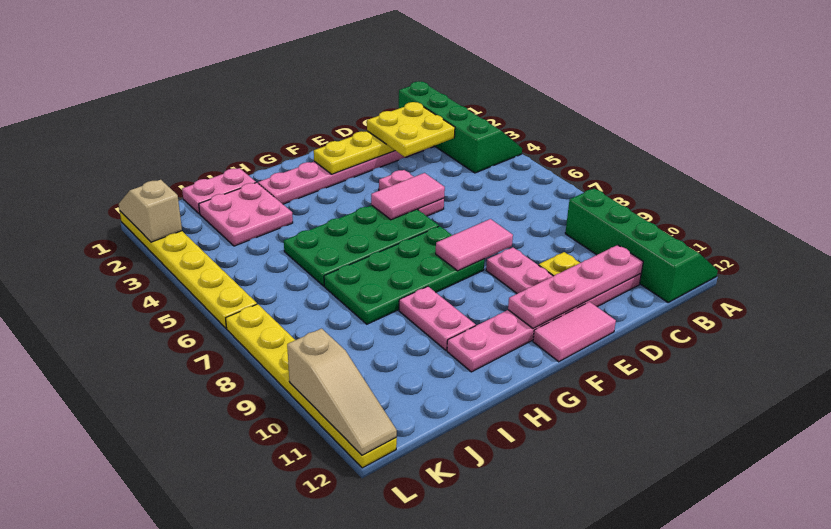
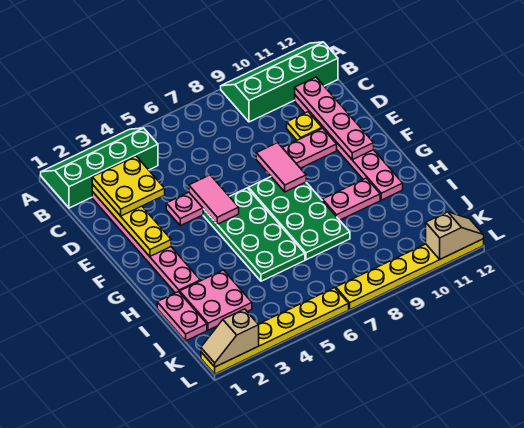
pink tile E12:F12 level 1 -> none
tan slope L10:L12 level 2 top 10 -> tan slope L11:L12 level 2 top 11

